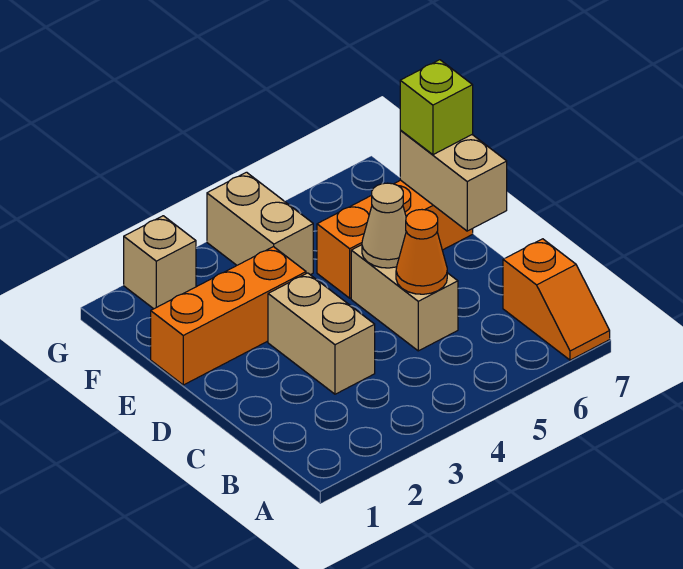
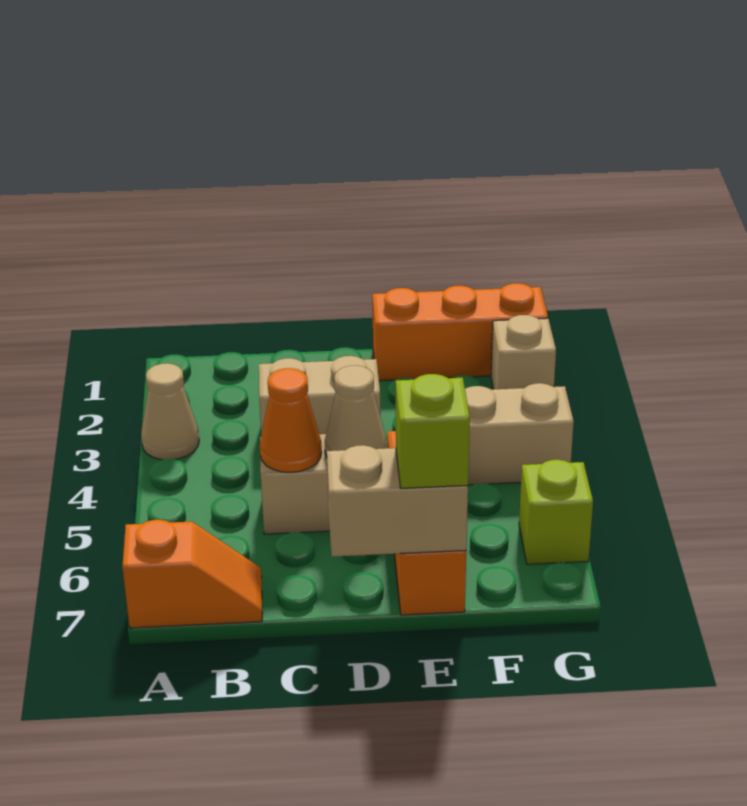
none -> tan cone A3 level 1
orange slope A7:B7 level 1 top B -> orange slope A7:B7 level 1 top A
orange brick E1:E3 level 1 -> orange brick E1:G1 level 1
none -> lime brick G6 level 1

